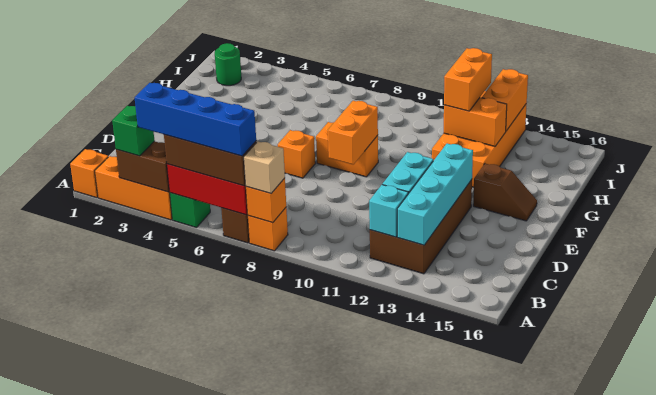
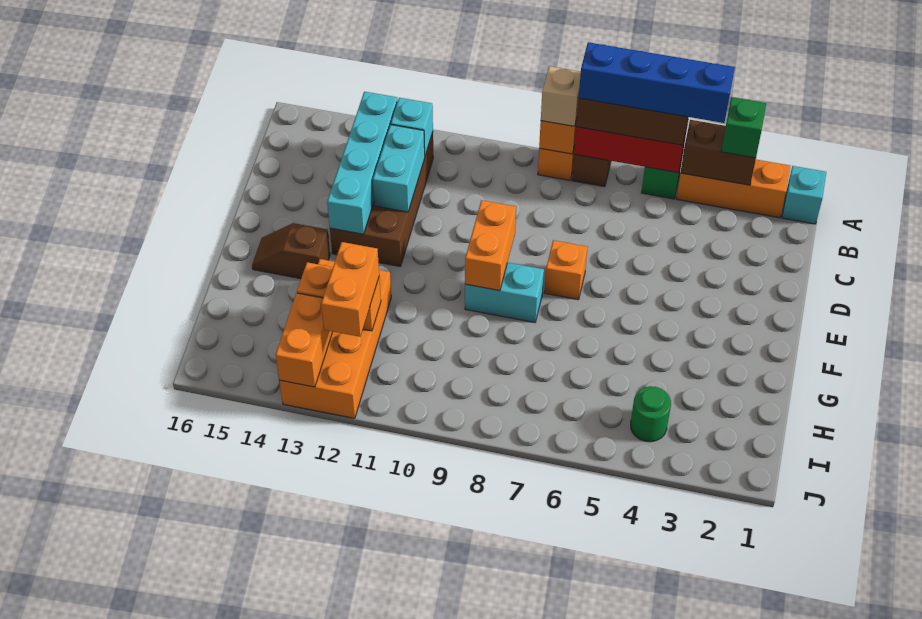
orange brick A1 level 1 -> cyan brick A1 level 1
orange brick F8:F9 level 1 -> cyan brick F8:F9 level 1
green round brick I2 level 1 -> green round brick I4 level 1

